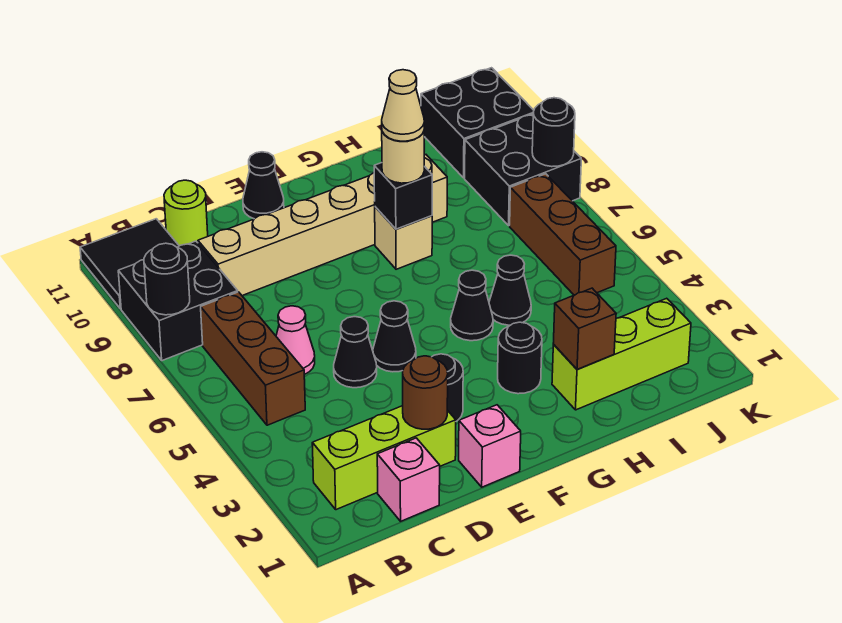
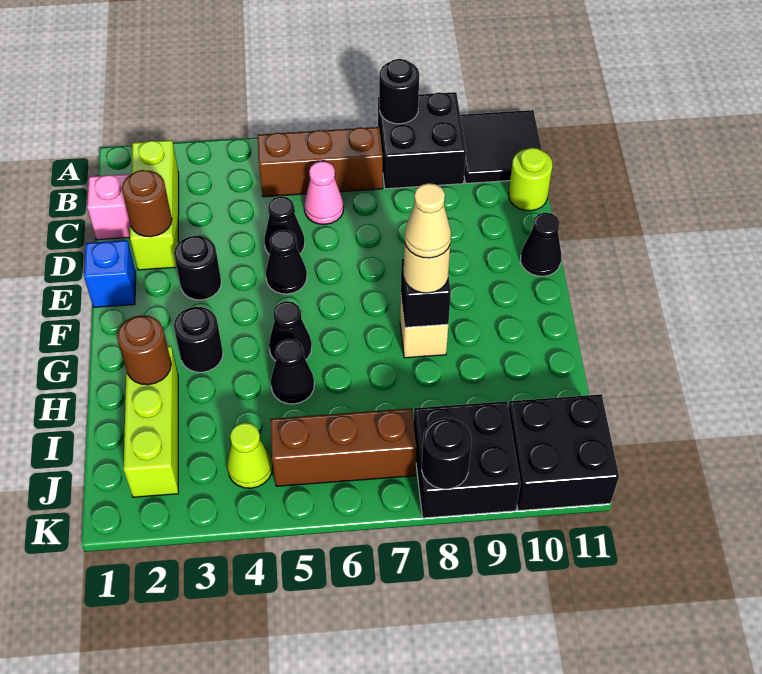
tan brick C9:H9 level 1 -> none
pink brick E1 level 1 -> blue brick E1 level 1
brown brick H2 level 2 -> brown round brick H2 level 2
none -> lime cone J4 level 1

